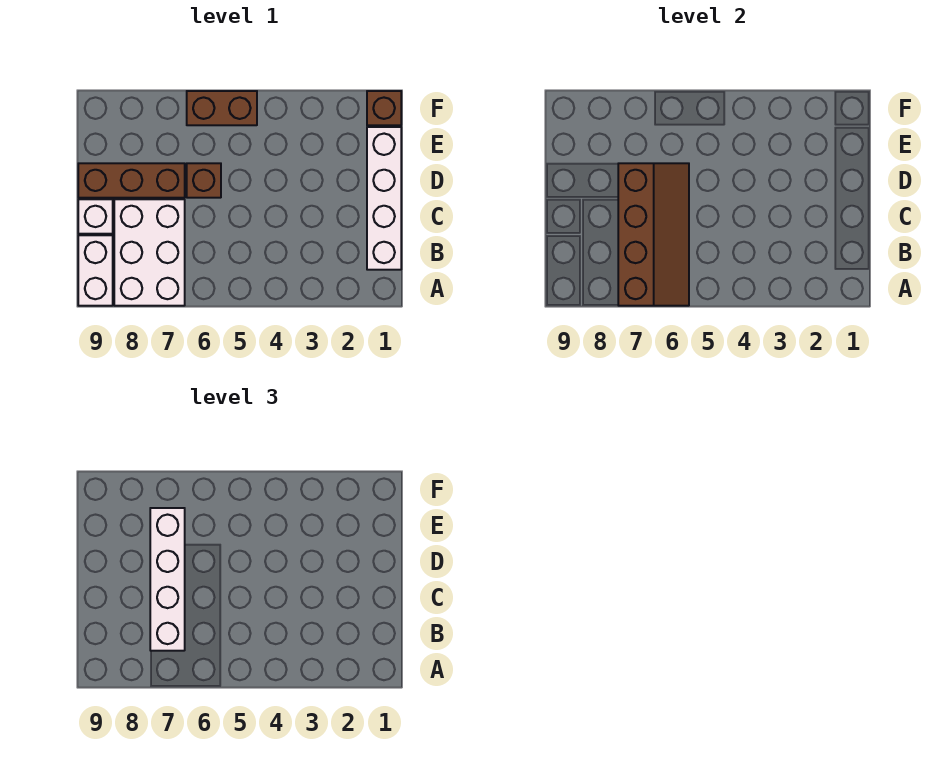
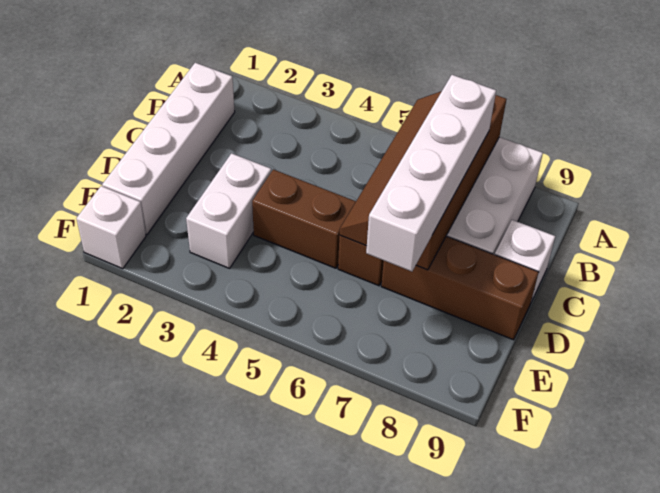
white brick A9:B9 level 1 -> white brick D3:E3 level 1
brown brick F1 level 1 -> white brick F1 level 1
brown brick F5:F6 level 1 -> brown brick D4:D5 level 1

